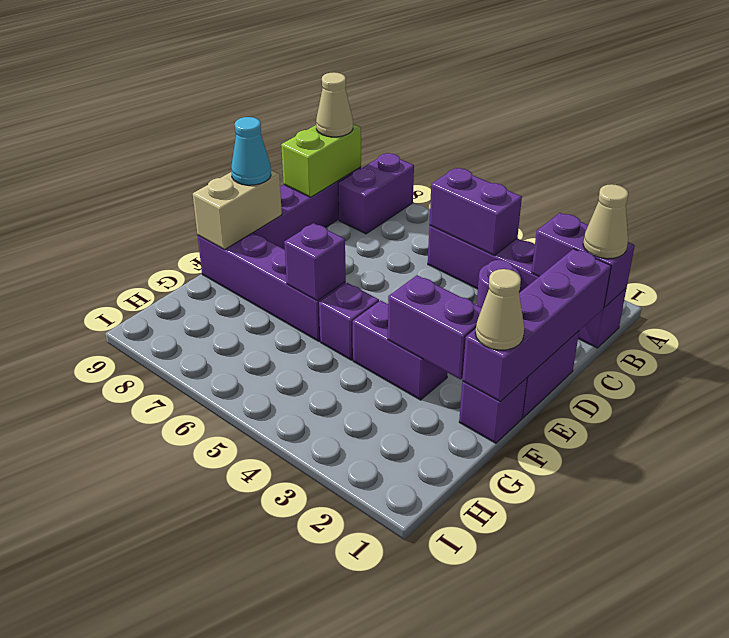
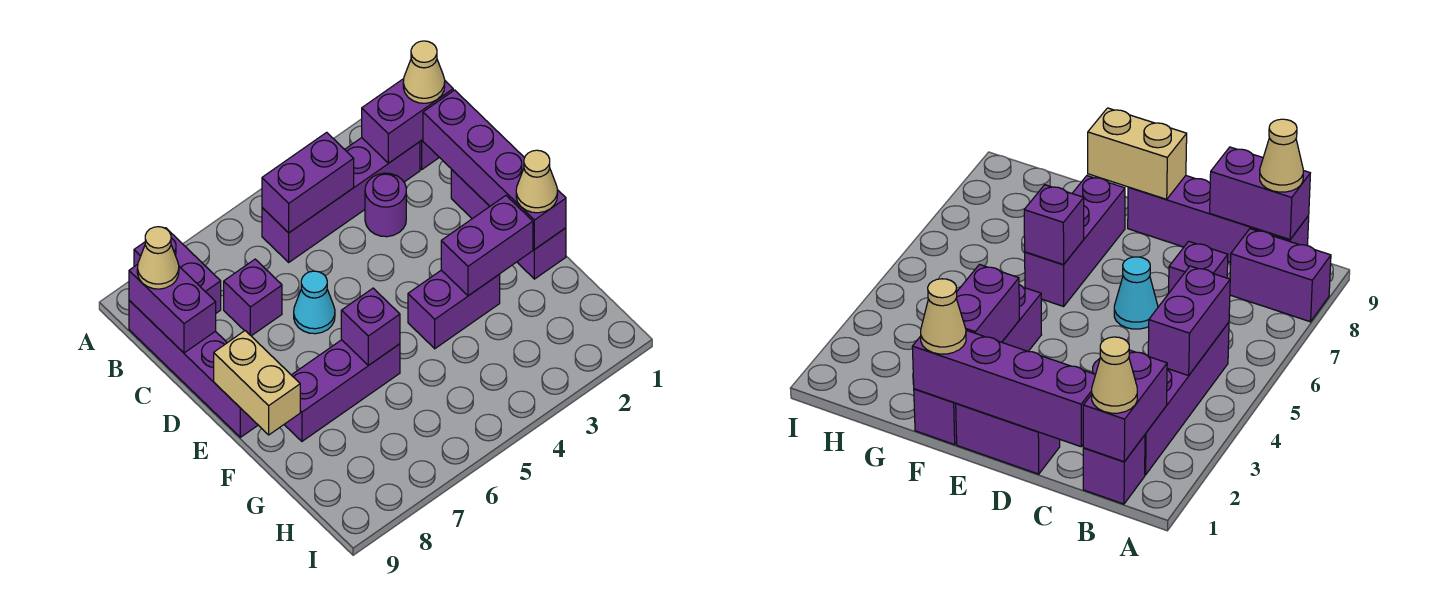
lime brick B9:C9 level 2 -> purple brick B9:C9 level 2
cyan cone E9 level 3 -> cyan cone D6 level 1
purple brick F5 level 1 -> purple brick C7 level 1
purple brick F6:F9 level 1 -> purple brick F6:F8 level 1

